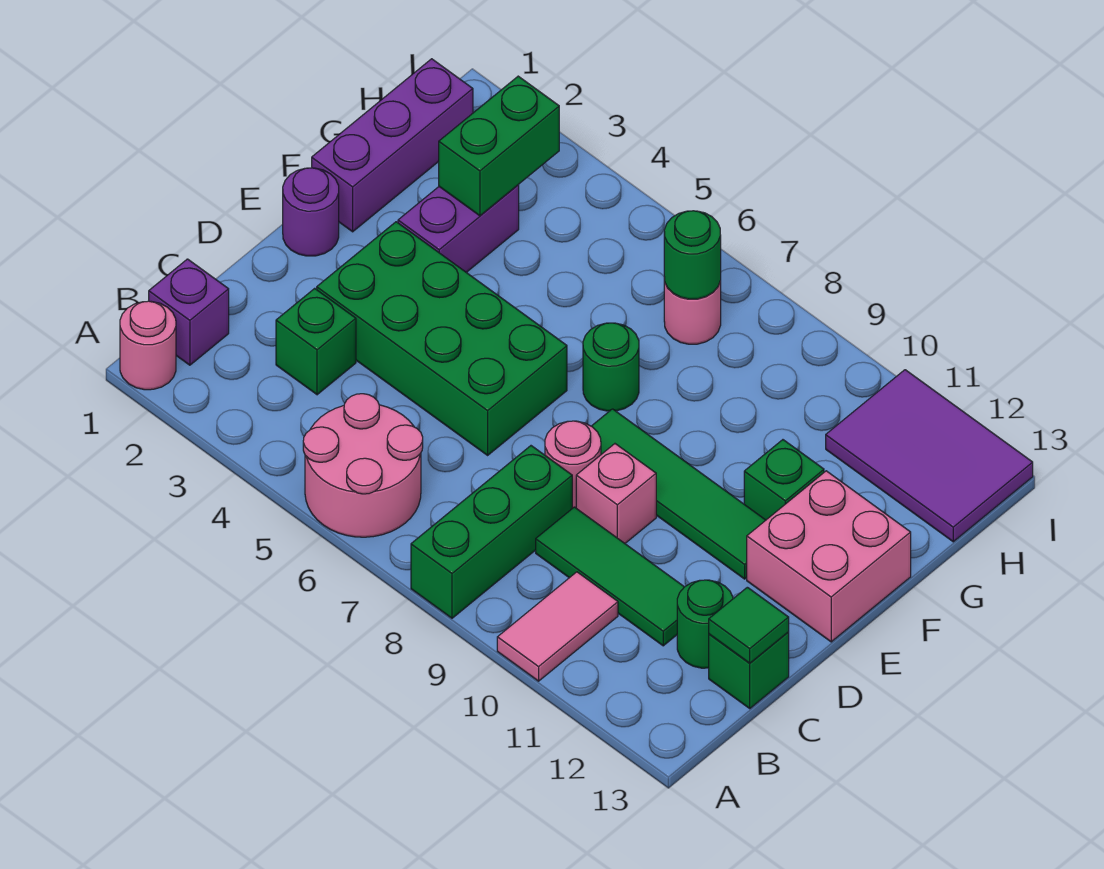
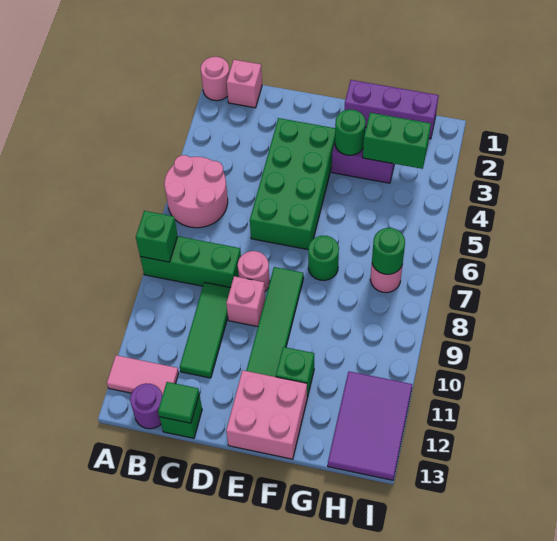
pink tile A10:B10 level 1 -> pink tile A12:B12 level 1
purple brick B1 level 1 -> pink brick B1 level 1
green brick C3 level 1 -> green brick A8 level 2
green round brick C12 level 1 -> green round brick F3 level 2
purple round brick E1 level 1 -> purple round brick B13 level 1

